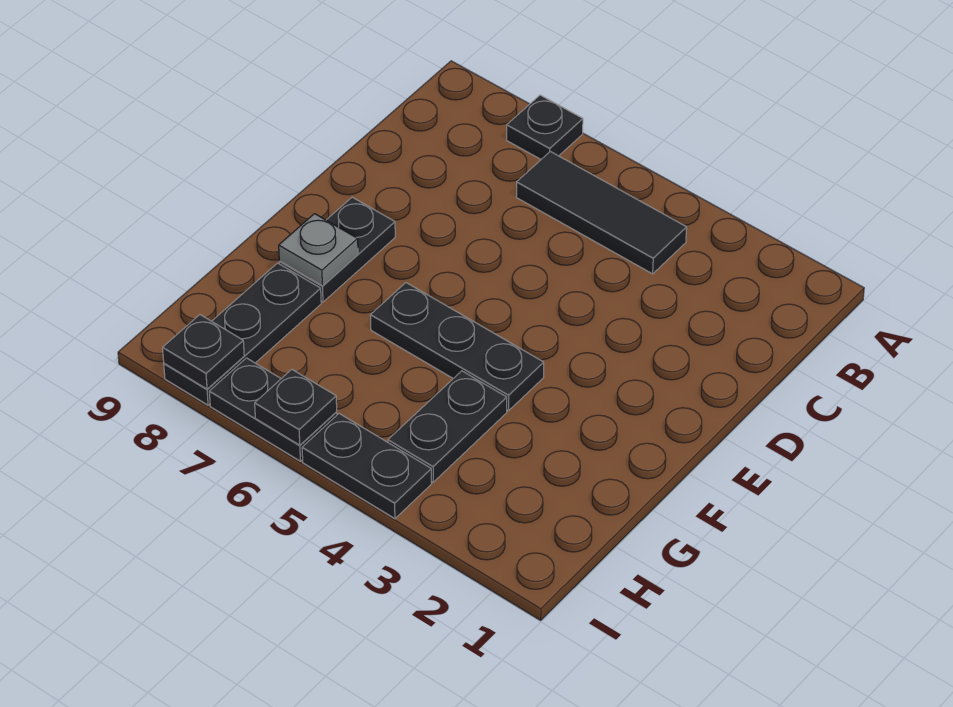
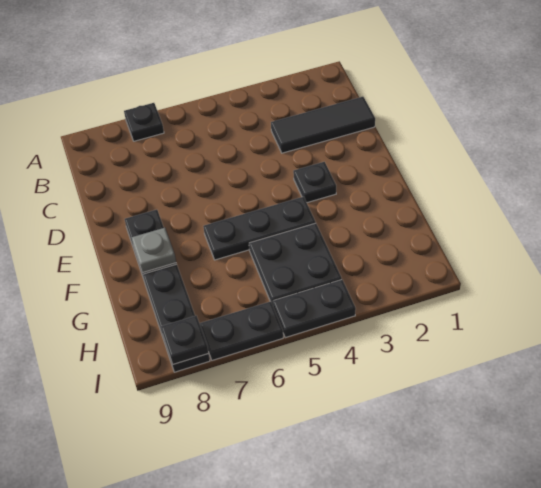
black tile B4:B6 level 1 -> black tile C1:C3 level 1
black plate G4:H4 level 1 -> black plate G4:H5 level 1
black plate I6 level 2 -> black plate E3 level 1

